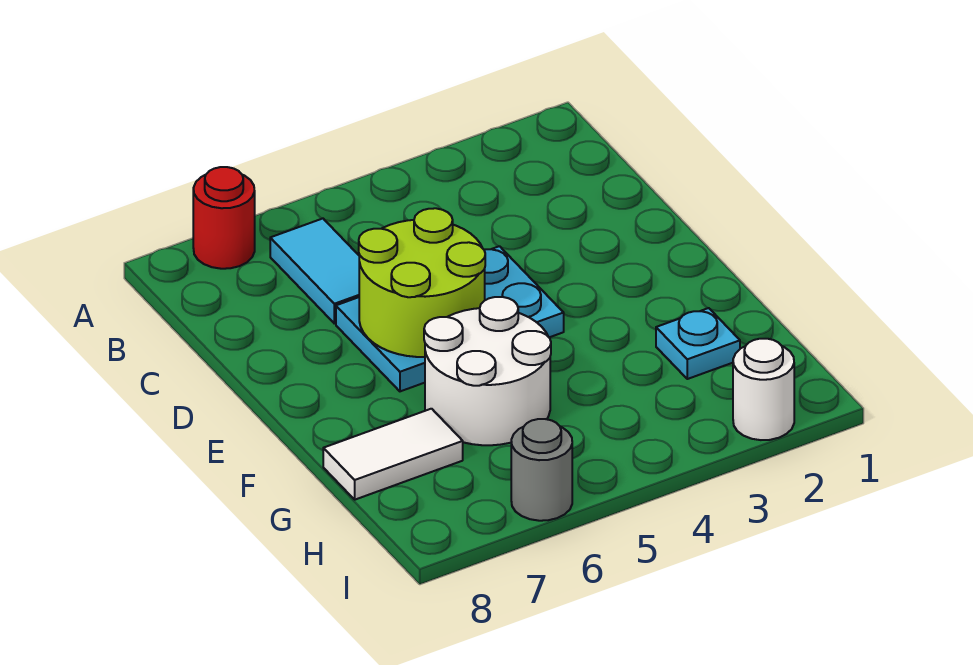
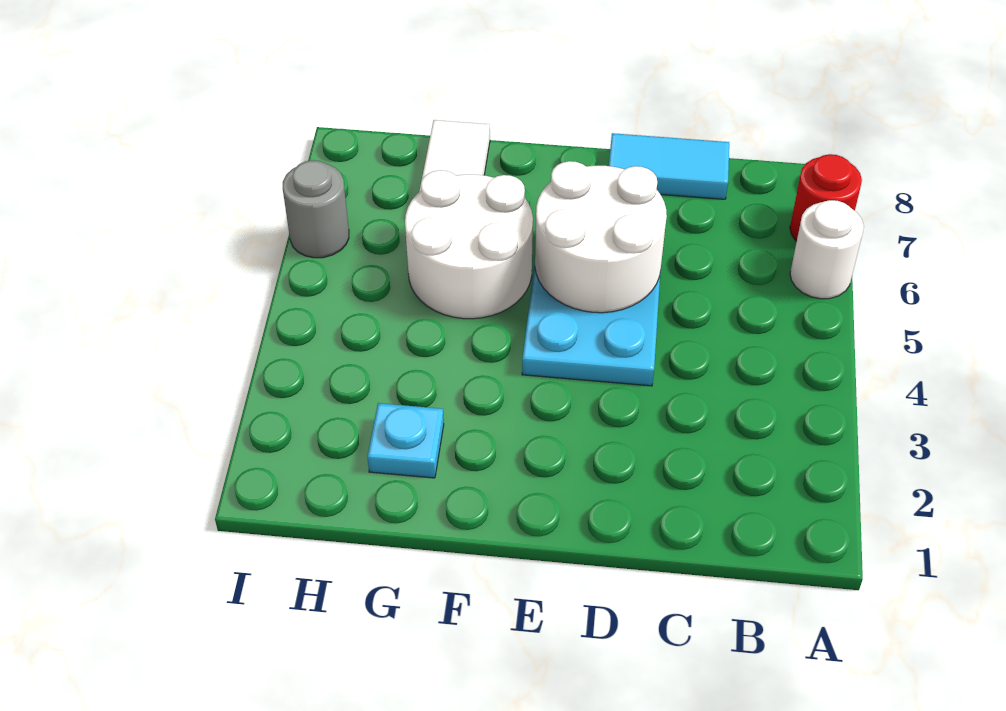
cyan tile B6:C6 level 1 -> cyan tile C8:D8 level 1
lime round brick D5:E6 level 2 -> white round brick D5:E6 level 2
white round brick I2 level 1 -> white round brick A6 level 1

